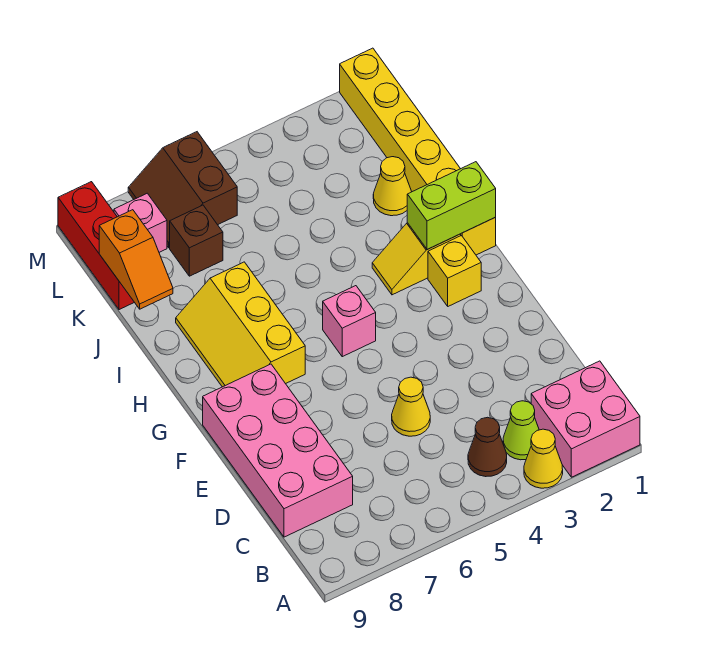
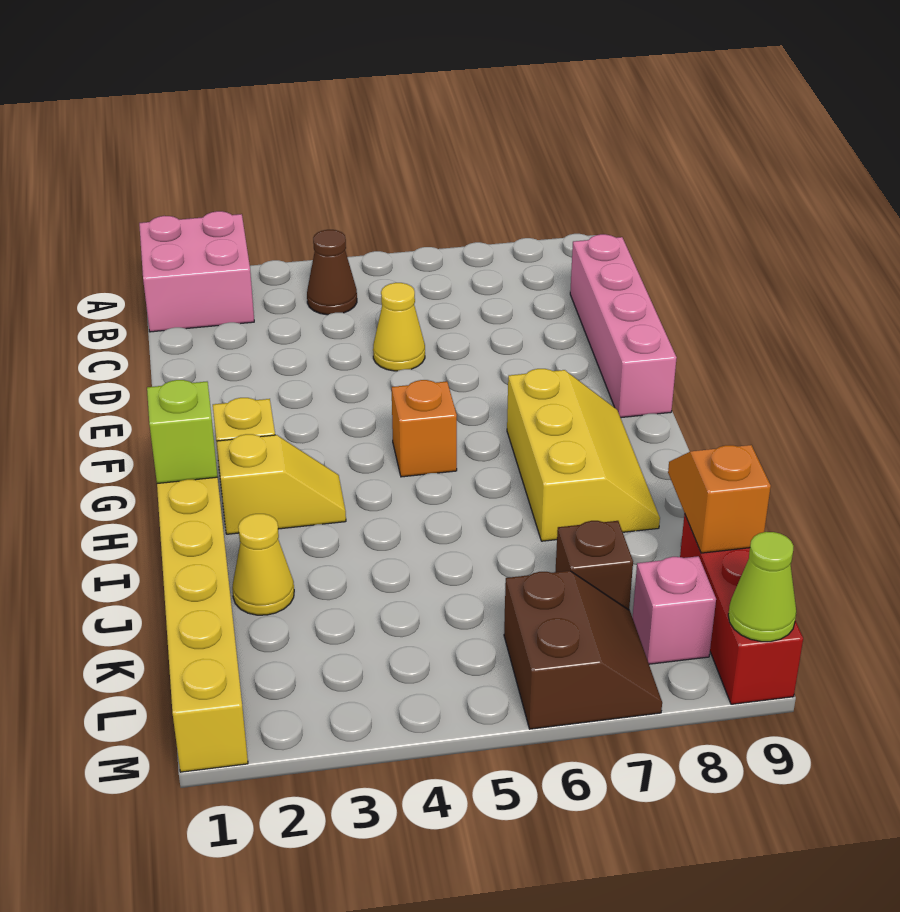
yellow cone A3 level 1 -> none
lime cone B3 level 1 -> lime cone M9 level 2
pink brick C8:F9 level 1 -> pink brick C9:F9 level 1
pink brick G5 level 1 -> orange brick G5 level 1
lime brick H1:H2 level 2 -> lime brick H1 level 2

